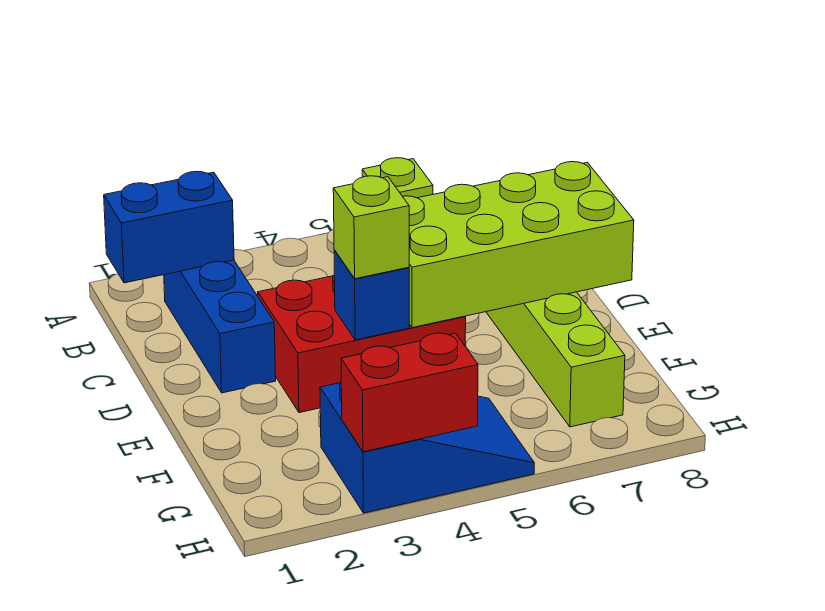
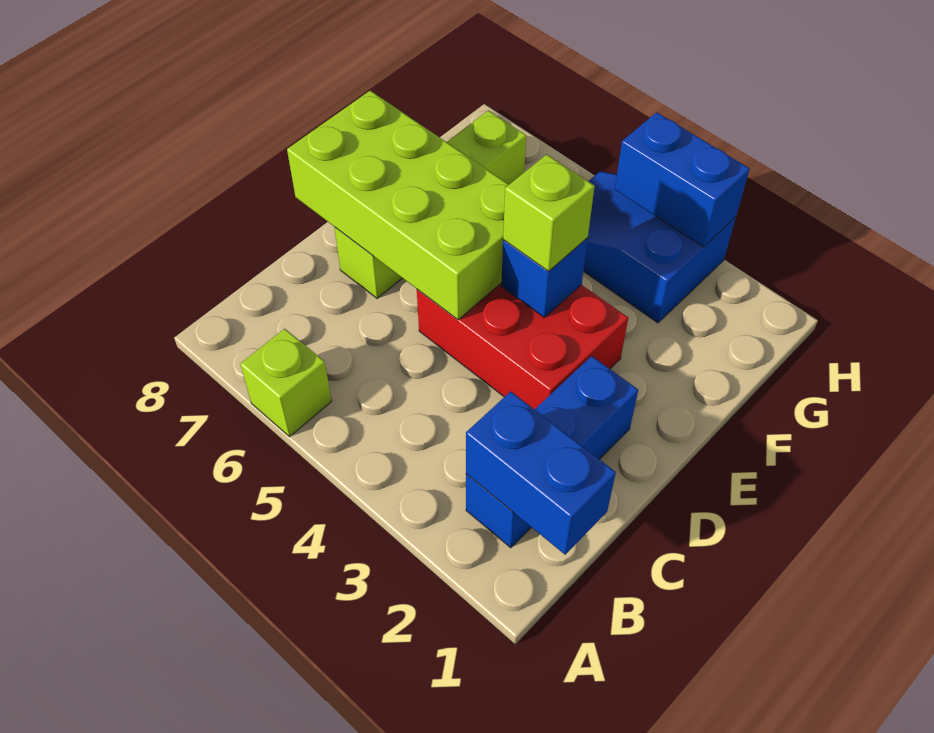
red brick H3:H4 level 2 -> blue brick H3:H4 level 2

